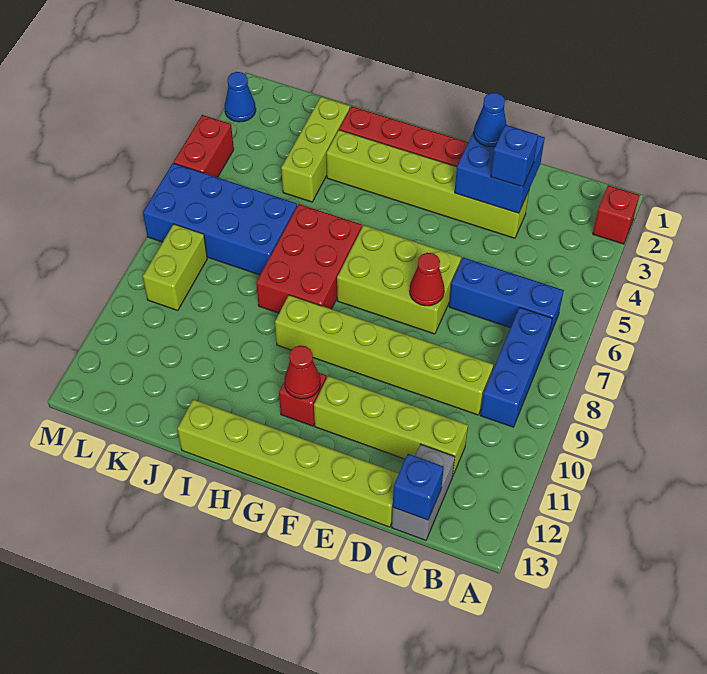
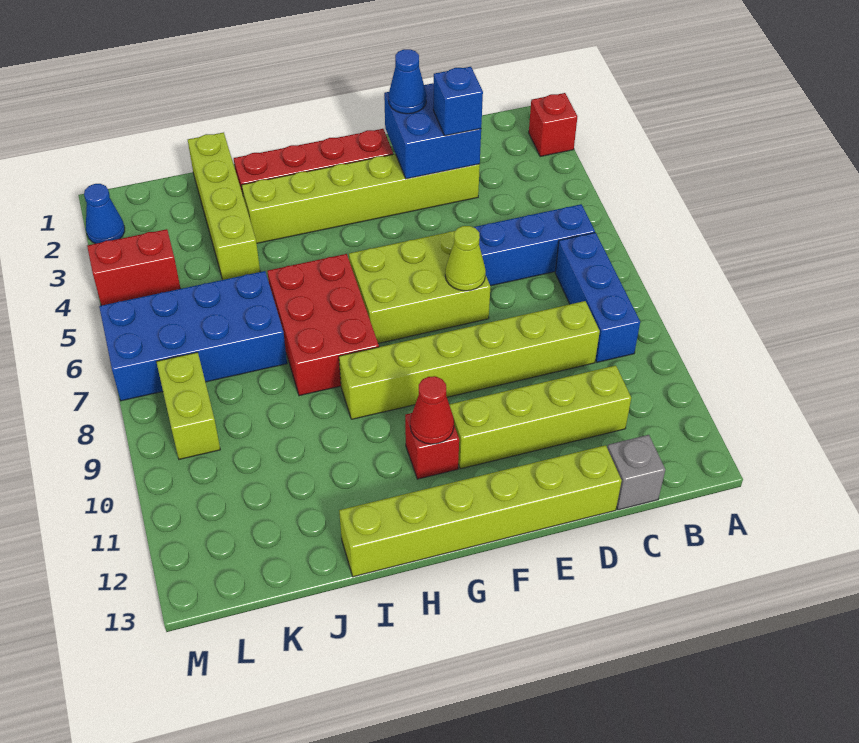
grey brick C12:C13 level 1 -> grey brick C13 level 1
blue brick C13 level 2 -> none
red cone E7 level 2 -> lime cone E7 level 2
lime brick J2:J4 level 1 -> lime brick J1:J4 level 1
red brick M4:M5 level 1 -> red brick L4:M4 level 1

